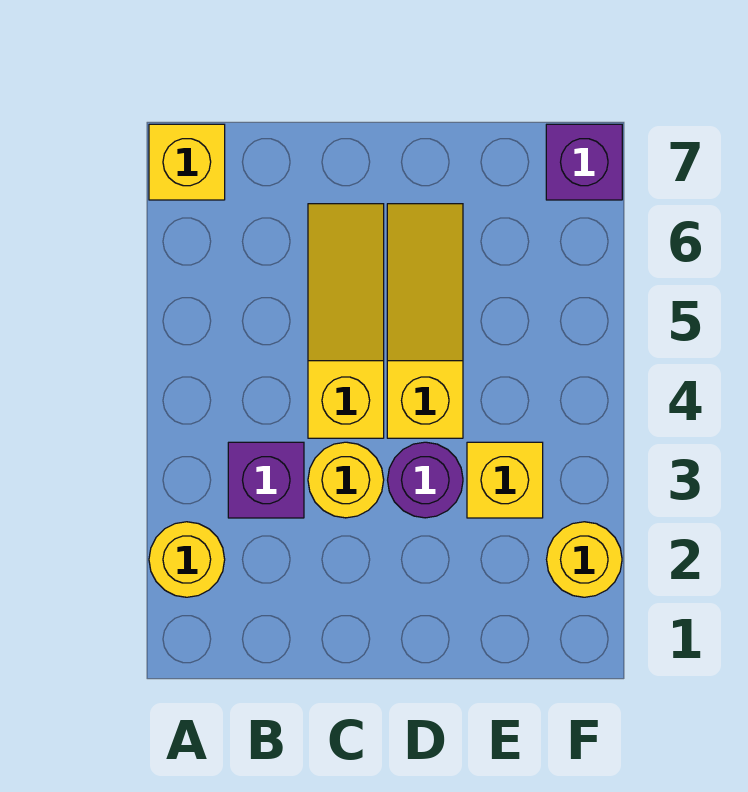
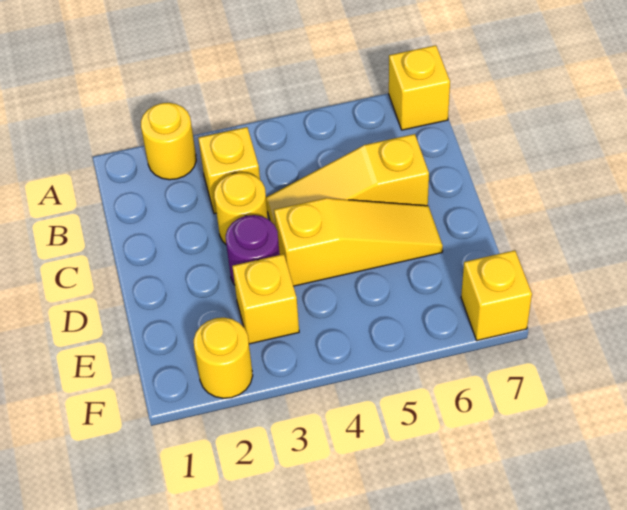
purple brick B3 level 1 -> yellow brick B3 level 1
yellow slope C4:C6 level 1 top 4 -> yellow slope C4:C6 level 1 top 6
purple brick F7 level 1 -> yellow brick F7 level 1

